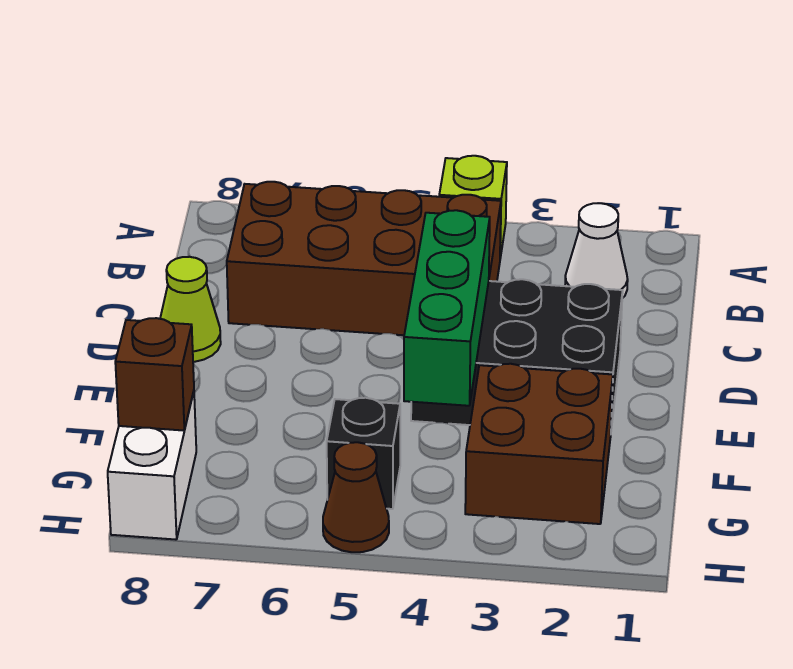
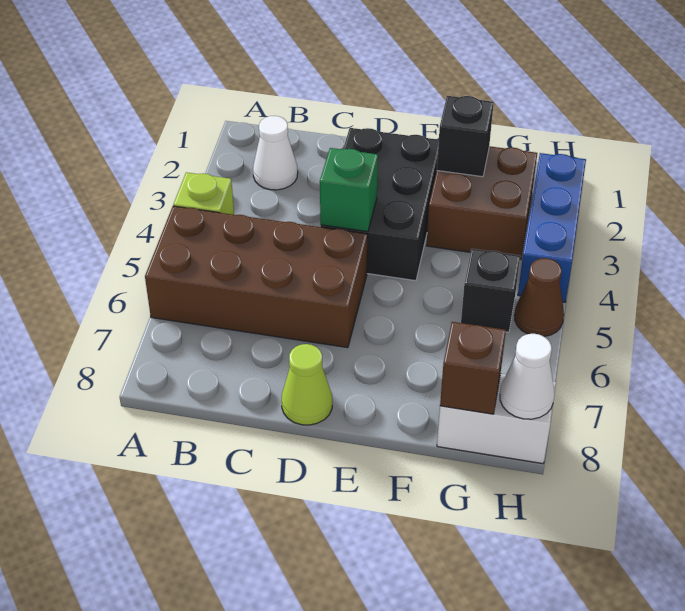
brown brick B4:C7 level 1 -> brown brick A5:D6 level 1
green brick D4:F4 level 2 -> green brick D4 level 2
none -> black brick F2 level 2
none -> blue brick H2:H4 level 1
none -> white cone H8 level 2

